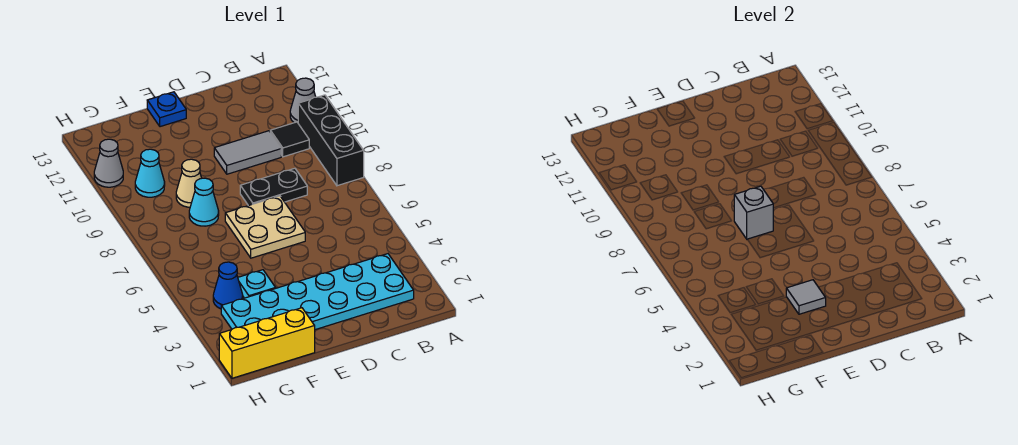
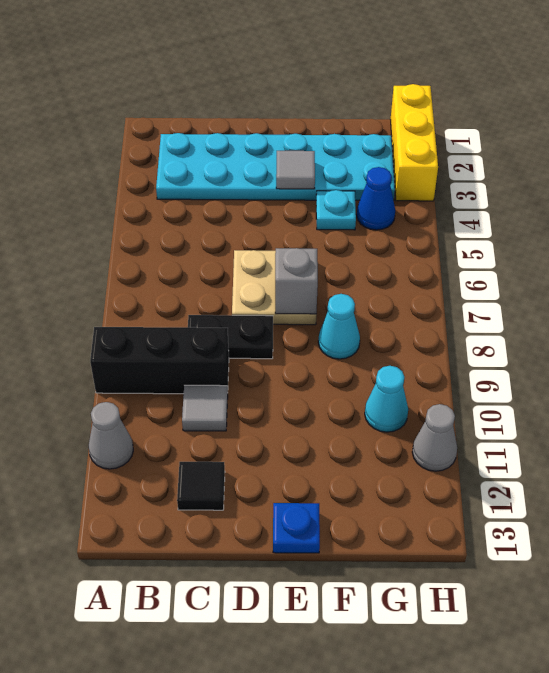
black brick A8:A10 level 1 -> black brick A9:C9 level 1
black tile B10 level 1 -> black tile C12 level 1
grey tile C10:D10 level 1 -> grey tile C10 level 1
yellow brick F1:H1 level 1 -> yellow brick H1:H3 level 1
tan cone F9 level 1 -> none

